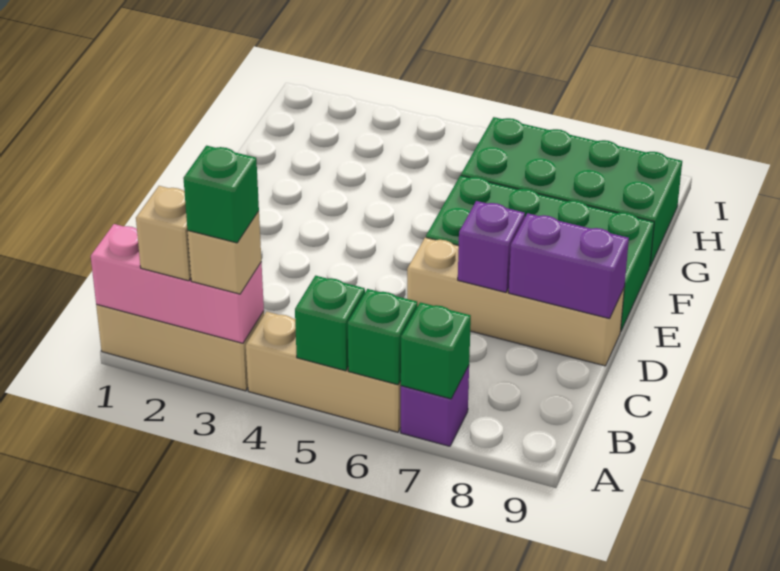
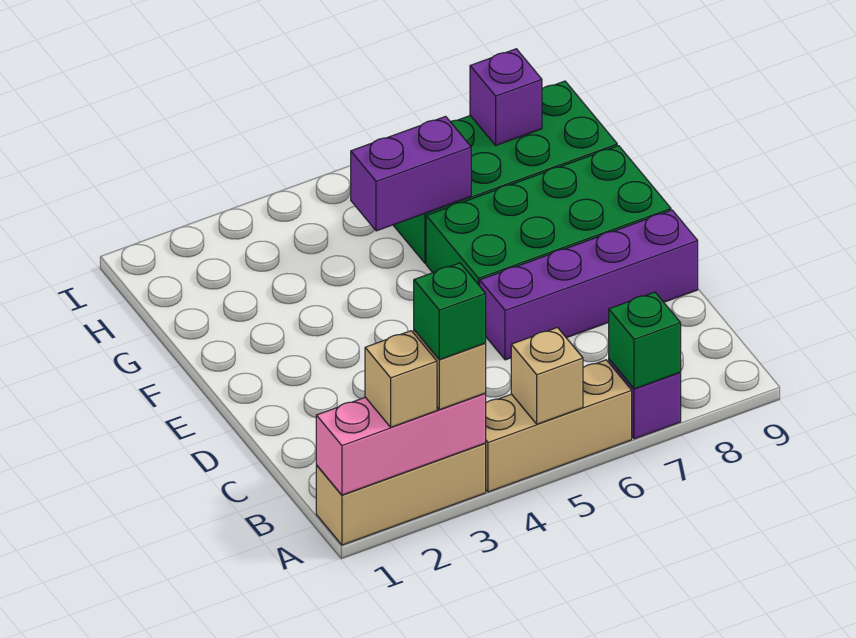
green brick A5 level 2 -> tan brick A5 level 2
green brick A6 level 2 -> none
tan brick D6:D9 level 1 -> purple brick D6:D9 level 1
purple brick D7 level 2 -> purple brick H8 level 2
purple brick D8:D9 level 2 -> purple brick G5:G6 level 2

